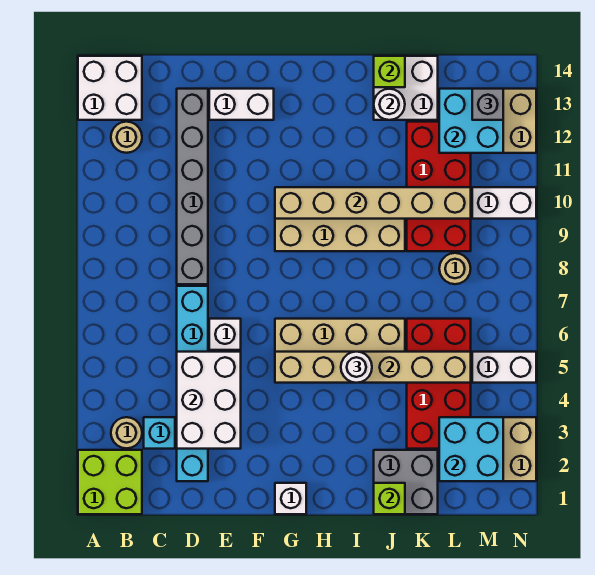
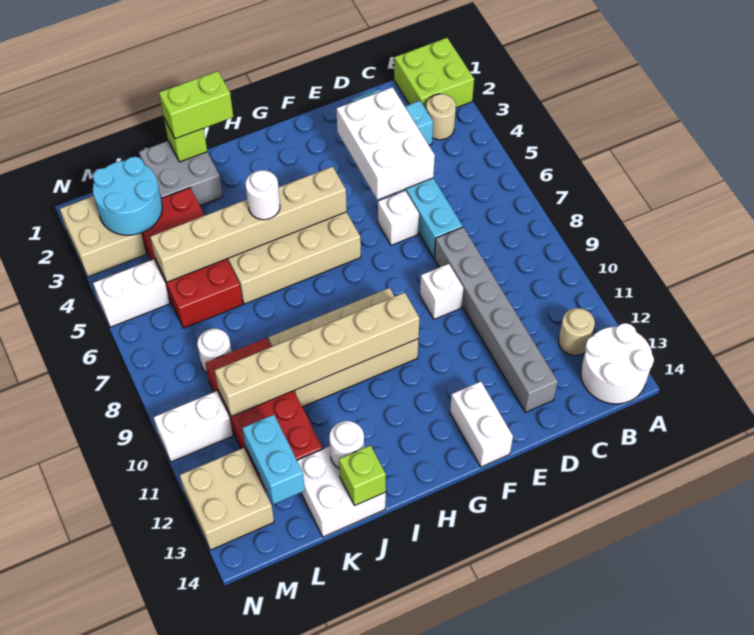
white brick A13:B14 level 1 -> white round brick A13:B14 level 1
white brick E13:F13 level 1 -> white brick F13:F14 level 1
white brick G1 level 1 -> white brick E9 level 1
none -> lime brick I1:J1 level 3
cyan brick L2:M3 level 2 -> cyan round brick L2:M3 level 2
tan round brick L8 level 1 -> white round brick L8 level 1
cyan brick L12:M13 level 2 -> cyan brick L12:L13 level 2
grey brick M13 level 3 -> none

